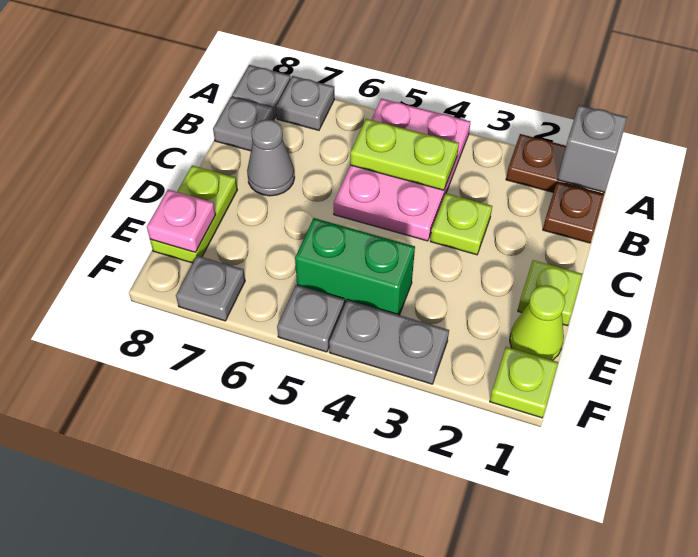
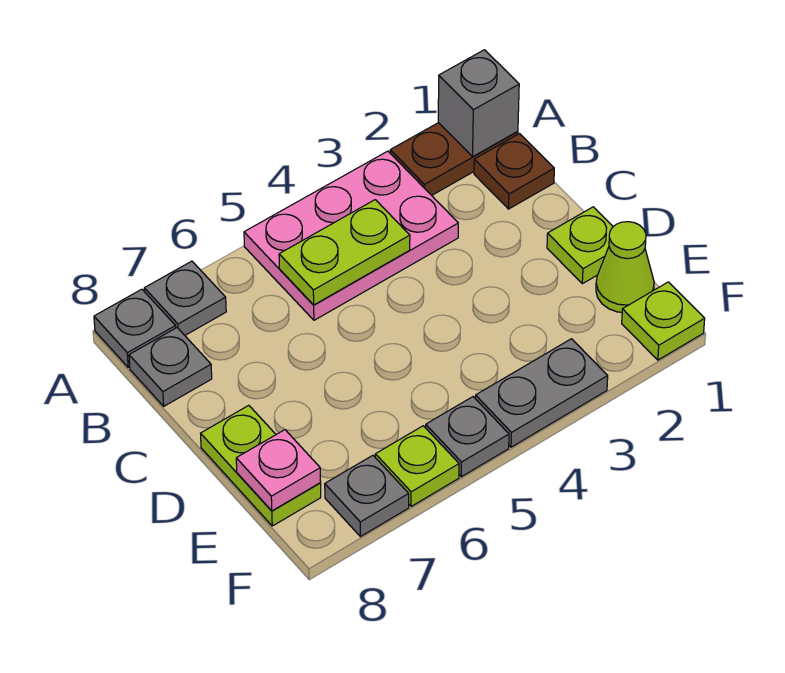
pink plate A4:C5 level 1 -> pink plate A3:B5 level 1
lime plate C3 level 1 -> lime plate F6 level 1
grey cone C7 level 1 -> none
green brick E4:E5 level 1 -> none

